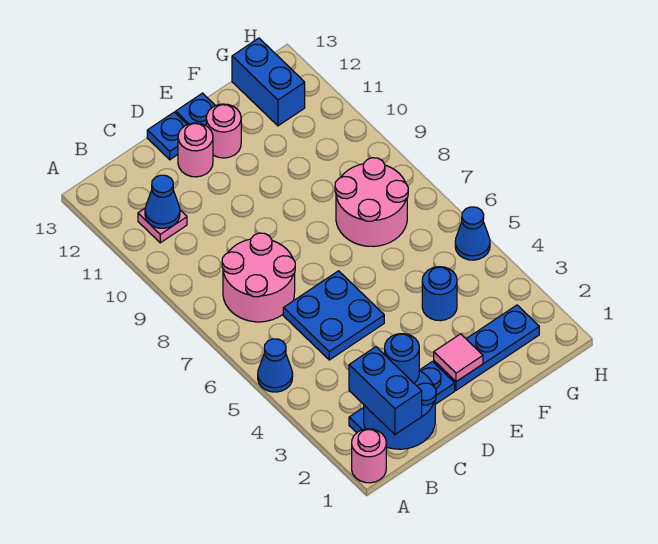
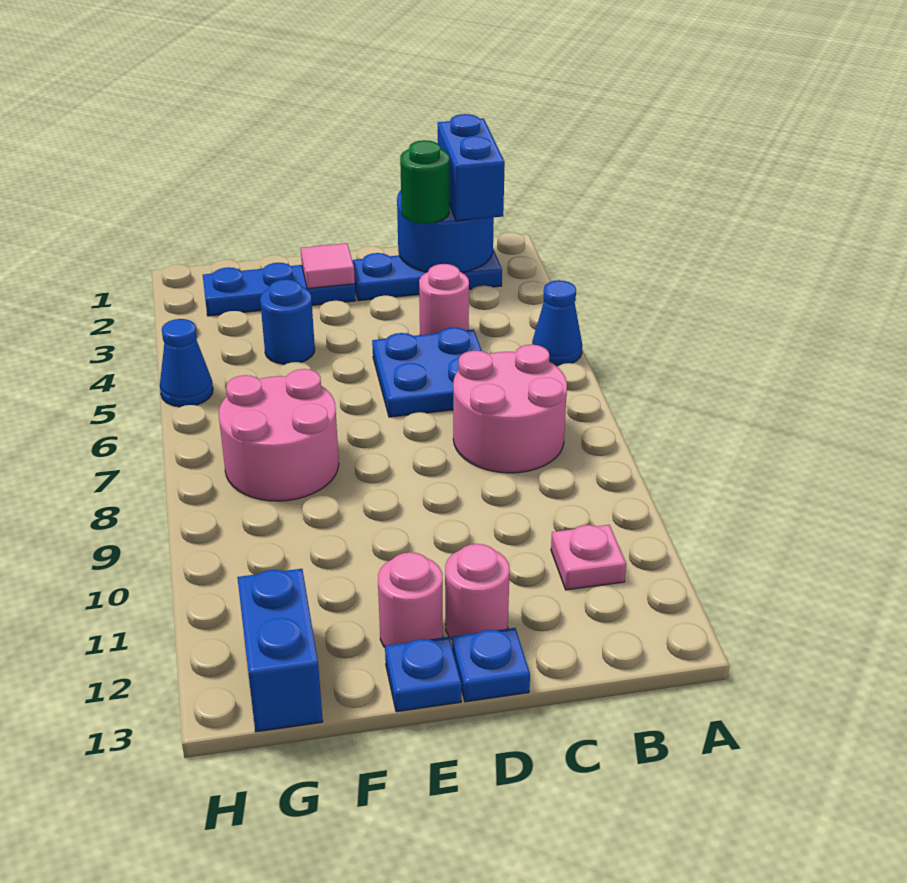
pink round brick A1 level 1 -> pink round brick C4 level 1
blue cone B11 level 2 -> none
blue round brick C2 level 3 -> green round brick C2 level 3

